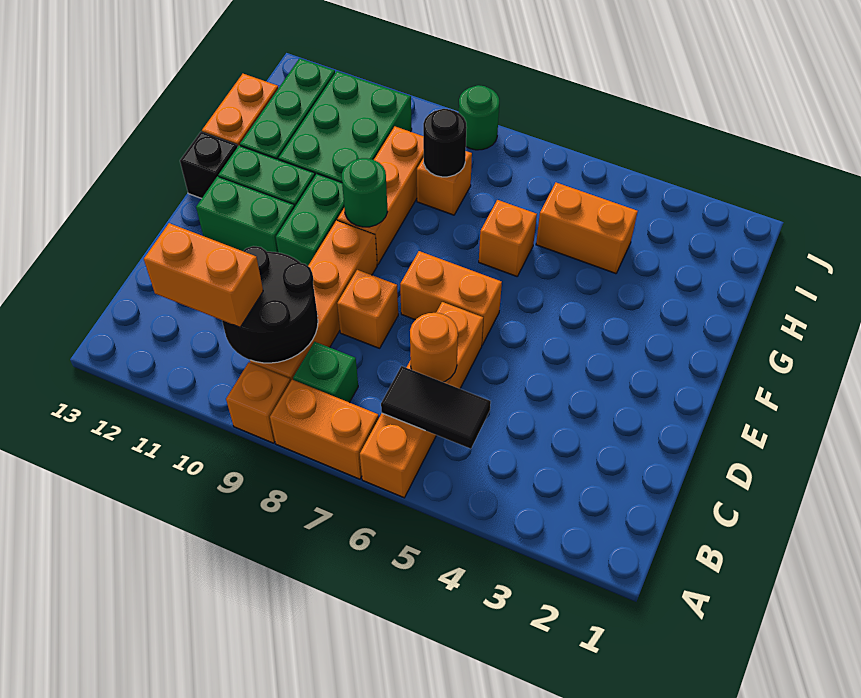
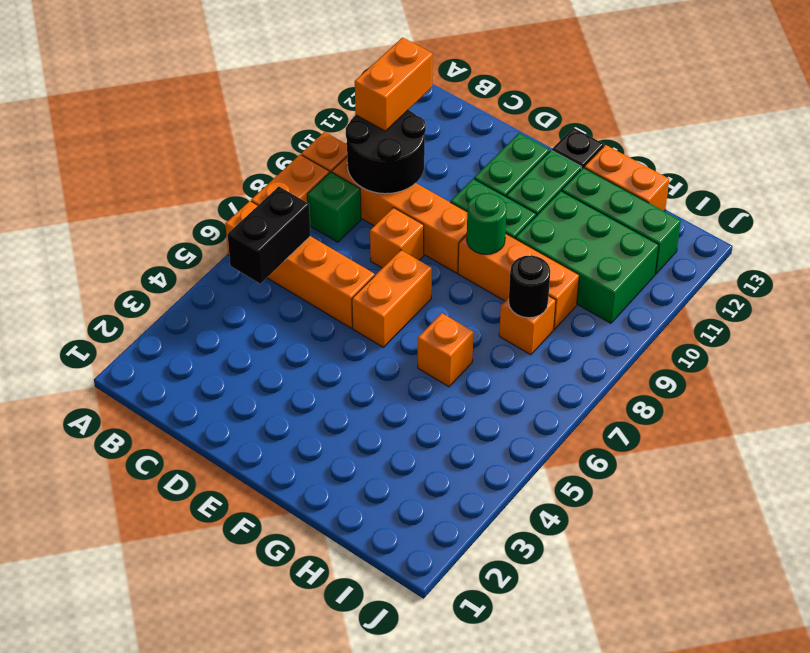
black tile B5:B6 level 2 -> black brick B5:B6 level 2
orange round brick C6 level 2 -> none
orange brick H4:H5 level 1 -> none
green round brick J8 level 1 -> none

